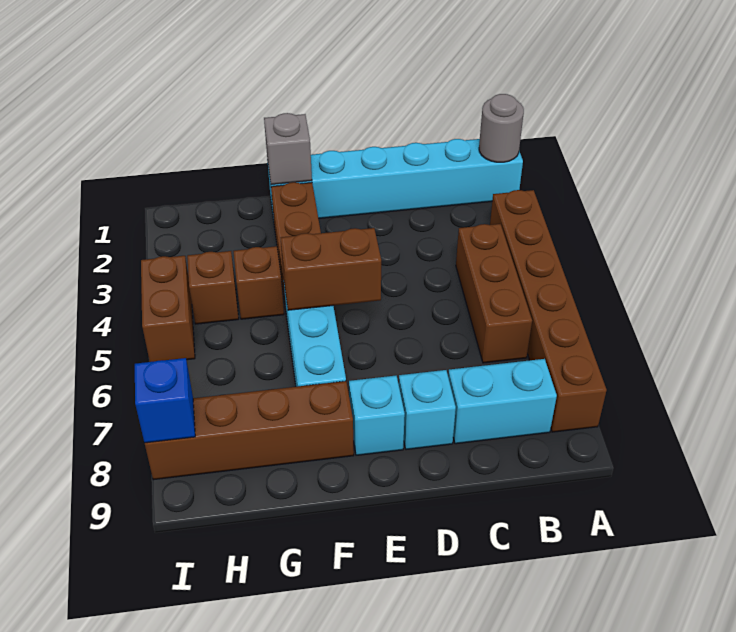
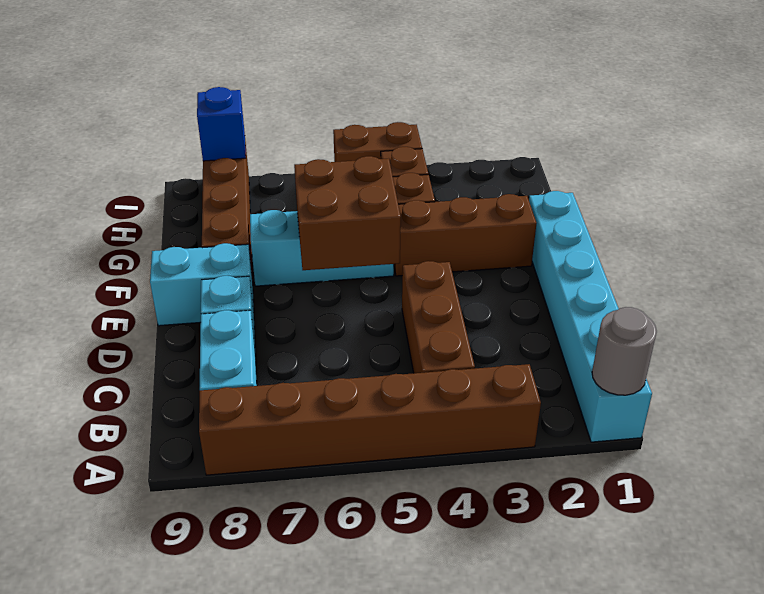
brown brick B4:B6 level 1 -> brown brick B4:D4 level 1
brown brick E5:F5 level 2 -> brown brick E5:F6 level 2
cyan brick E8 level 1 -> cyan brick E8:E9 level 1
grey brick F1 level 2 -> none

